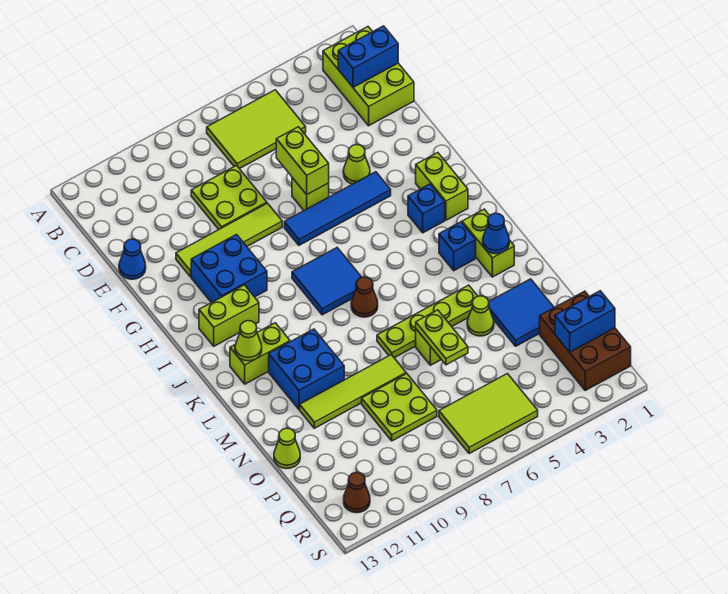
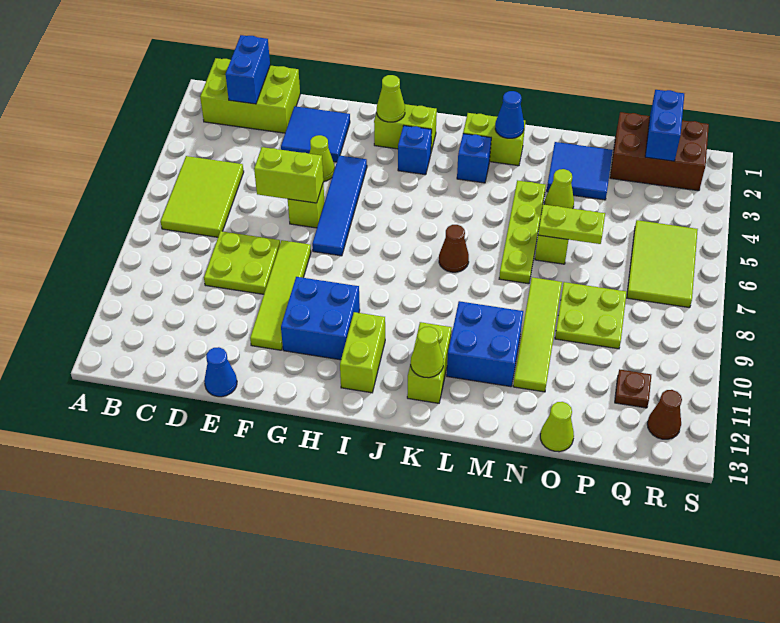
none -> lime cone H2 level 2
blue tile I7:J8 level 1 -> blue tile E2:F3 level 1
none -> brown plate Q11 level 1

